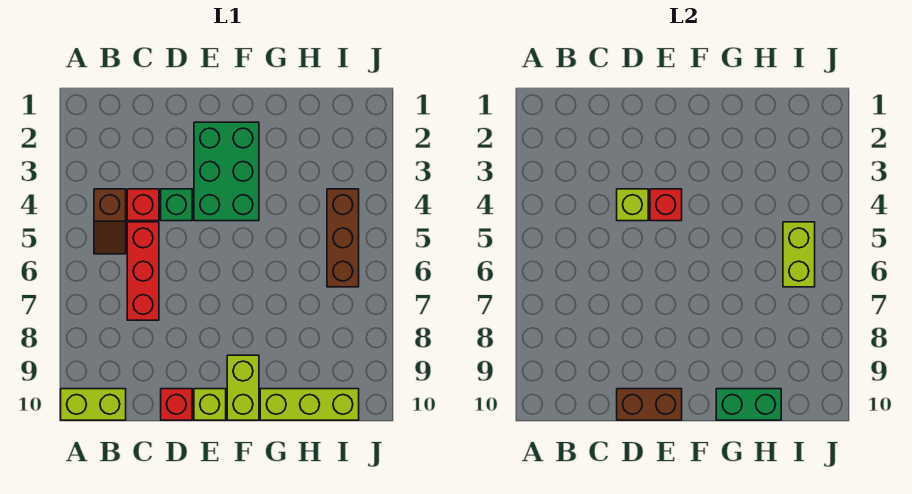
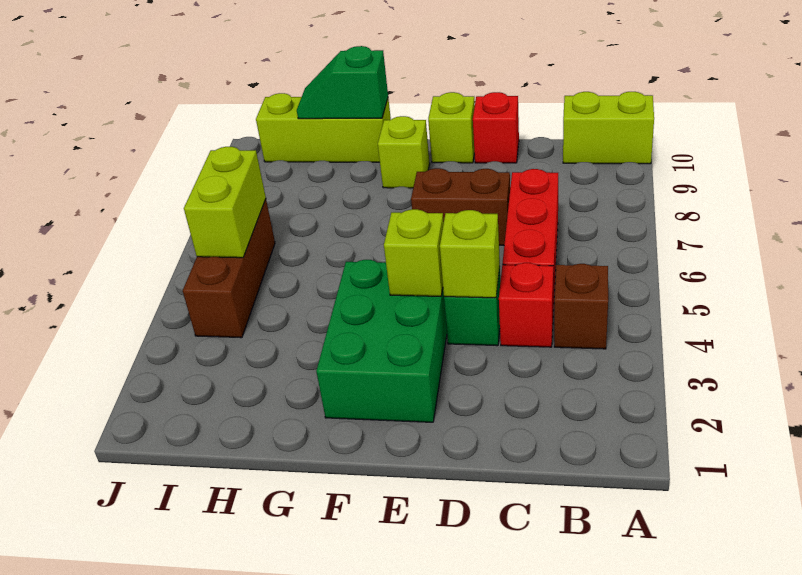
brown brick D10:E10 level 2 -> brown brick D7:E7 level 1
red brick E4 level 2 -> lime brick E4 level 2
lime brick F9:F10 level 1 -> lime brick F9 level 1
green brick G10:H10 level 2 -> green slope G10:H10 level 2 top G

